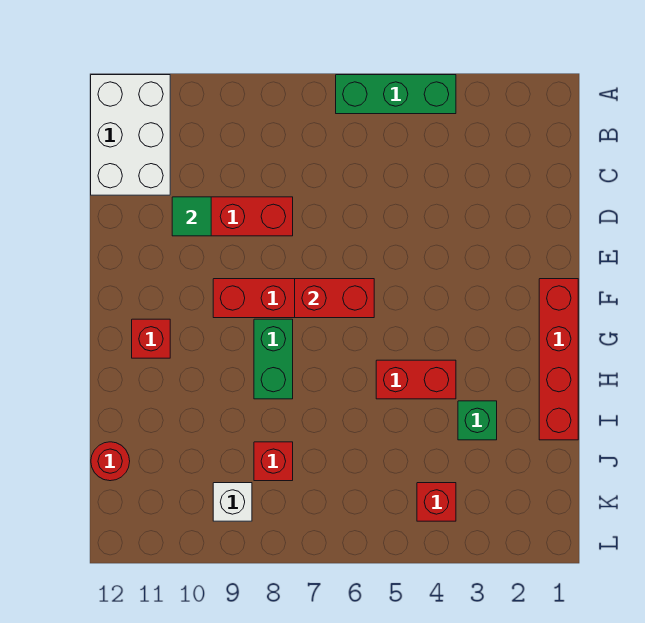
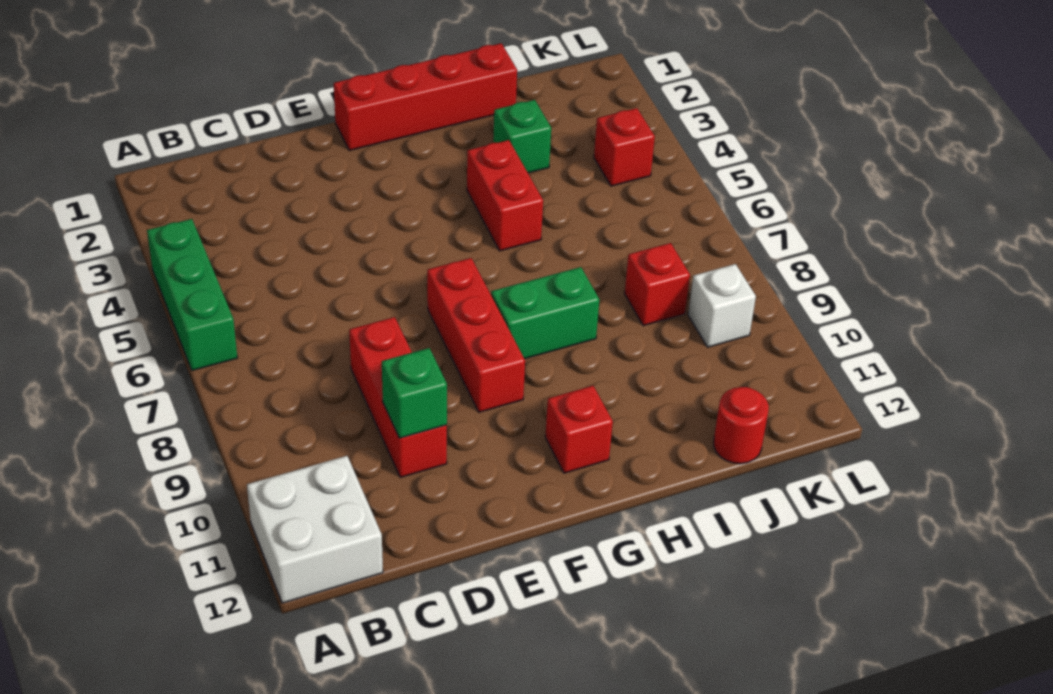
white brick A11:C12 level 1 -> white brick A11:B12 level 1
green tile D10 level 2 -> green brick D10 level 2
red brick F6:F7 level 2 -> none

